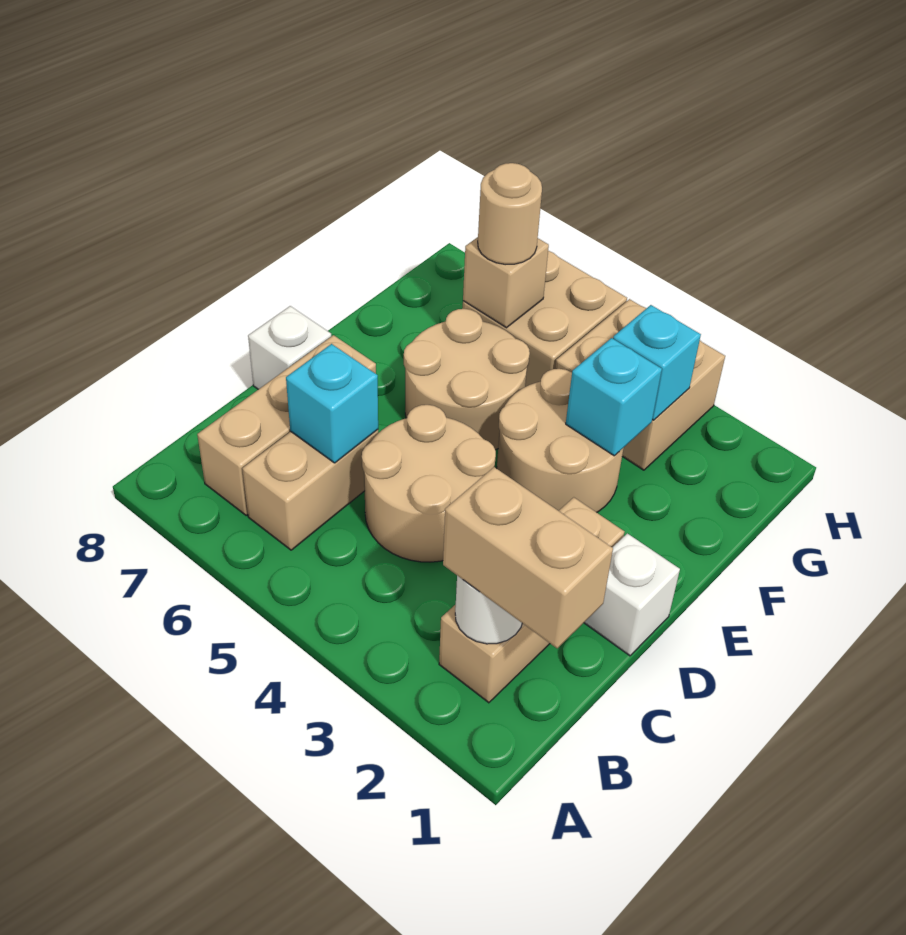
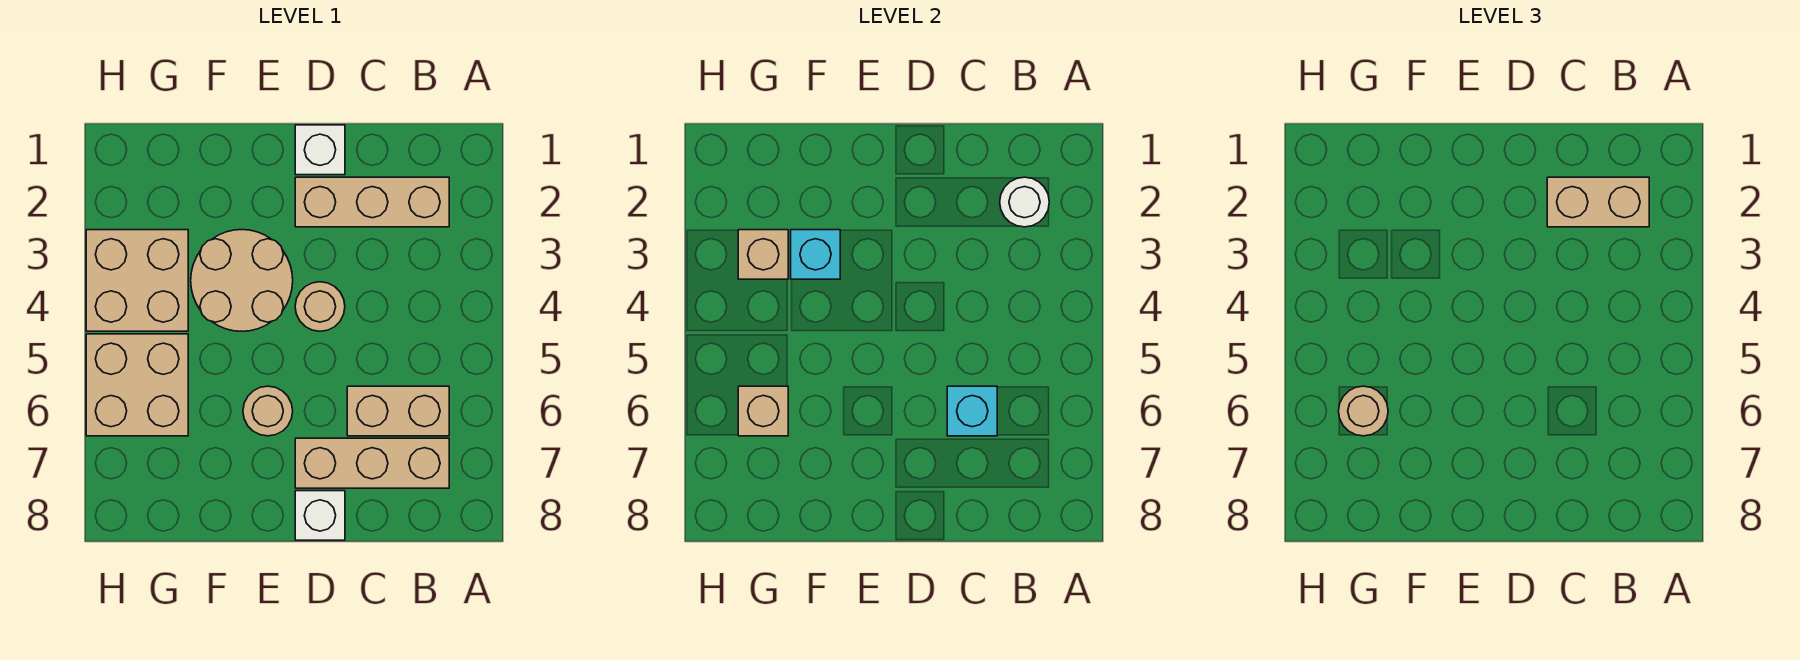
tan brick B1:B2 level 3 -> tan brick B2:C2 level 3
tan round brick C4:D5 level 1 -> tan round brick D4 level 1
tan round brick E5:F6 level 1 -> tan round brick E6 level 1
cyan brick G3 level 2 -> tan brick G3 level 2

